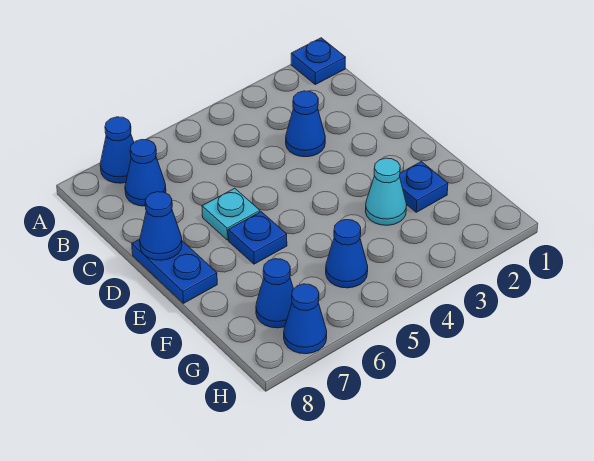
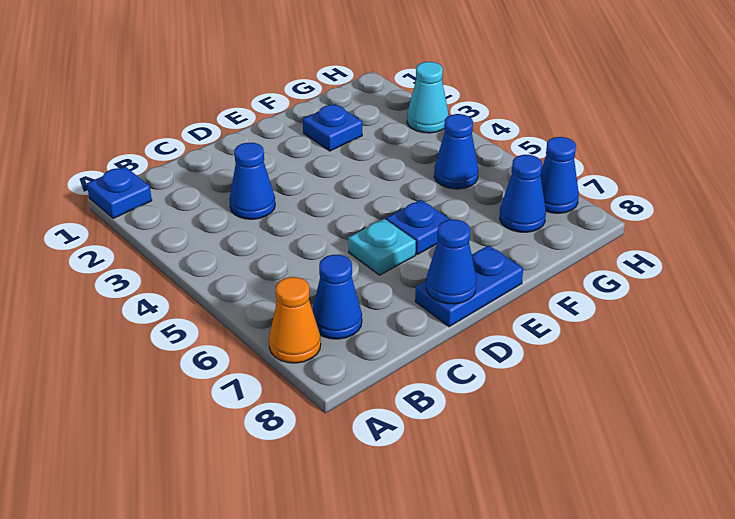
blue cone A7 level 1 -> orange cone A7 level 1
cyan cone F3 level 1 -> cyan cone H3 level 1

